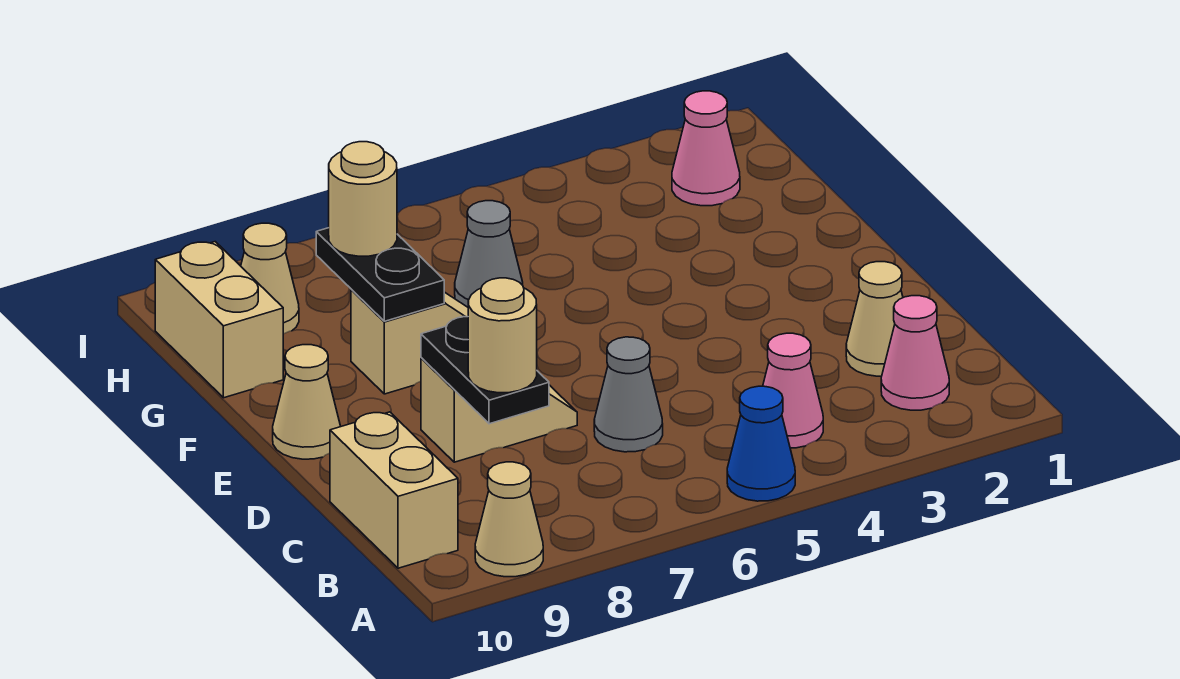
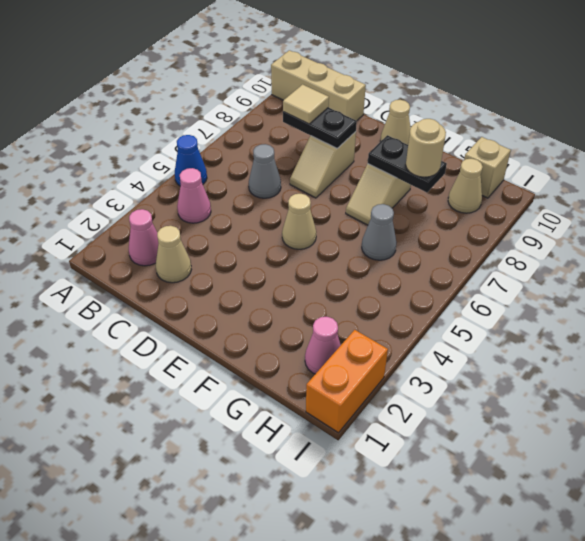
tan cone A9 level 1 -> tan cone E5 level 1
tan brick B10:C10 level 1 -> tan brick A10:C10 level 1
tan round brick C8 level 3 -> tan tile C8 level 3
tan brick G10:H10 level 1 -> tan brick H10 level 1
none -> orange brick I1:I2 level 1

